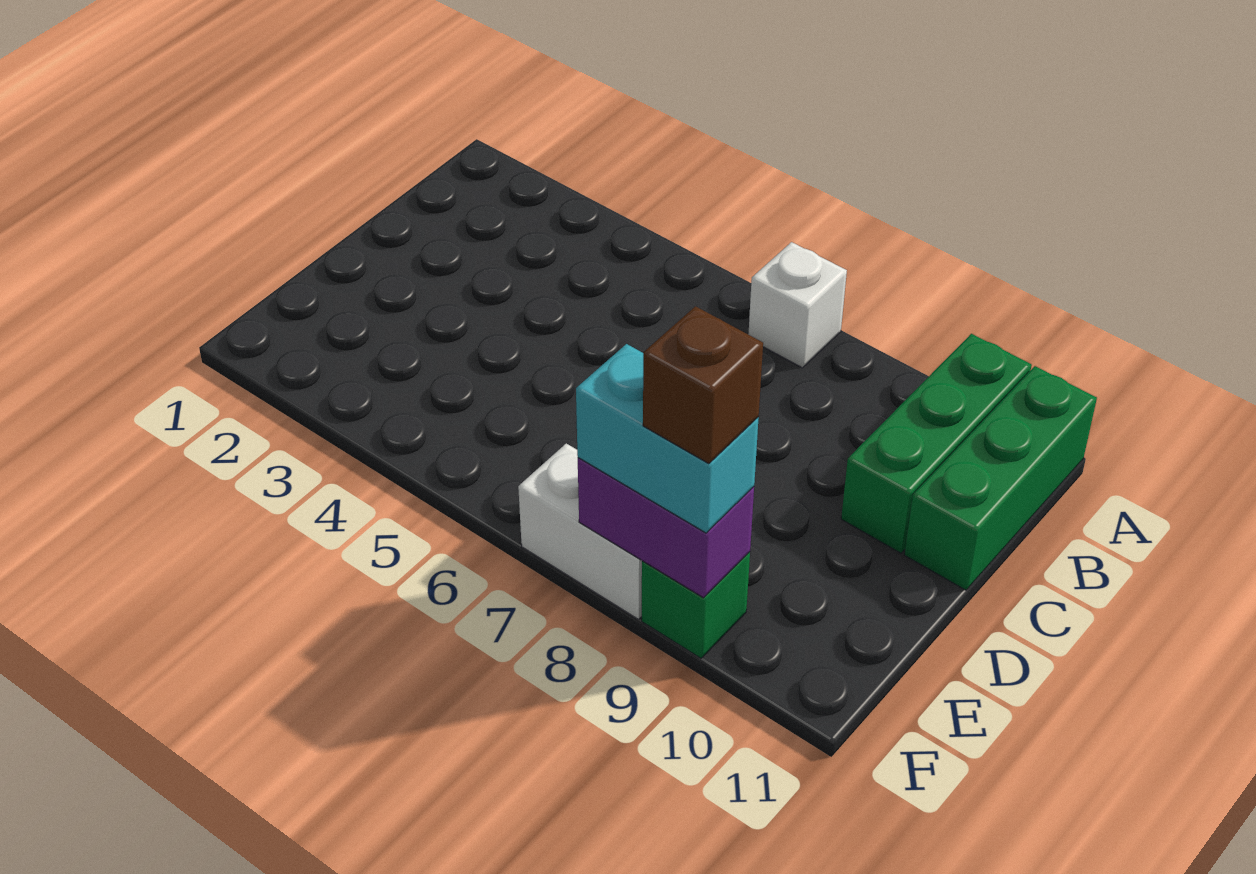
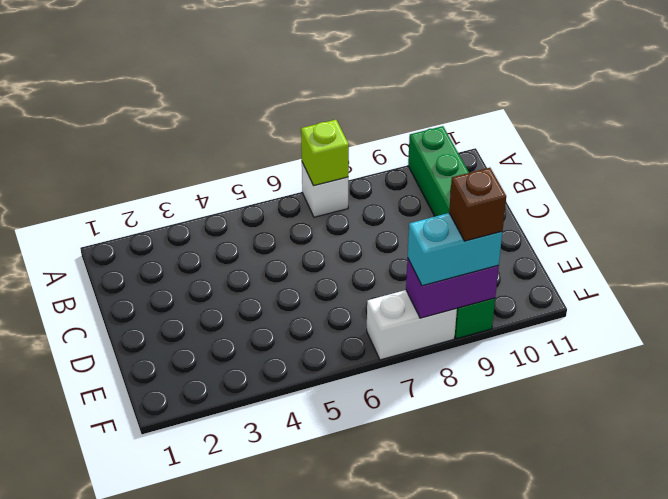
none -> lime brick A7 level 2
green brick A11:C11 level 1 -> none

